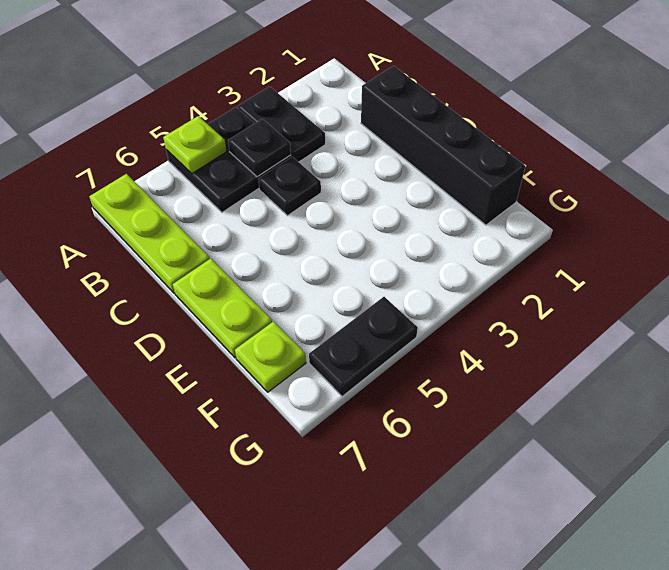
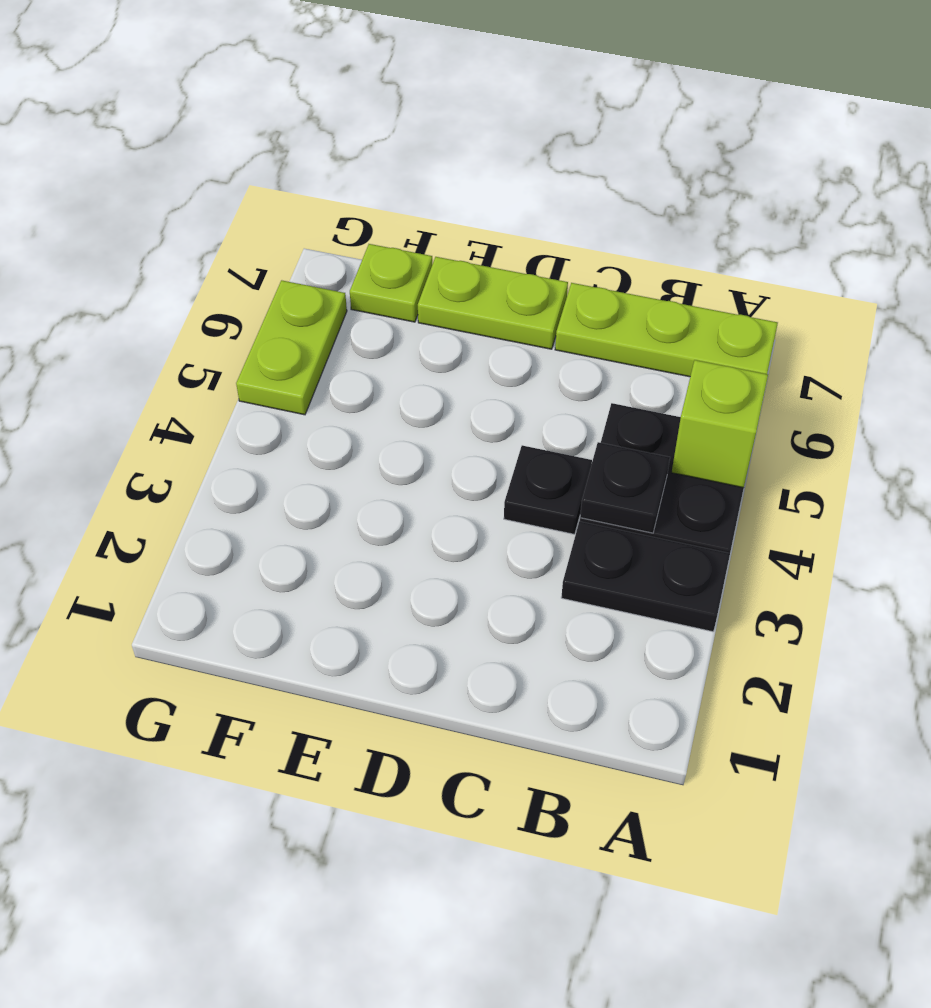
lime plate A5 level 2 -> lime brick A5 level 2
black brick C1:F1 level 1 -> none
black plate G5:G6 level 1 -> lime plate G5:G6 level 1

